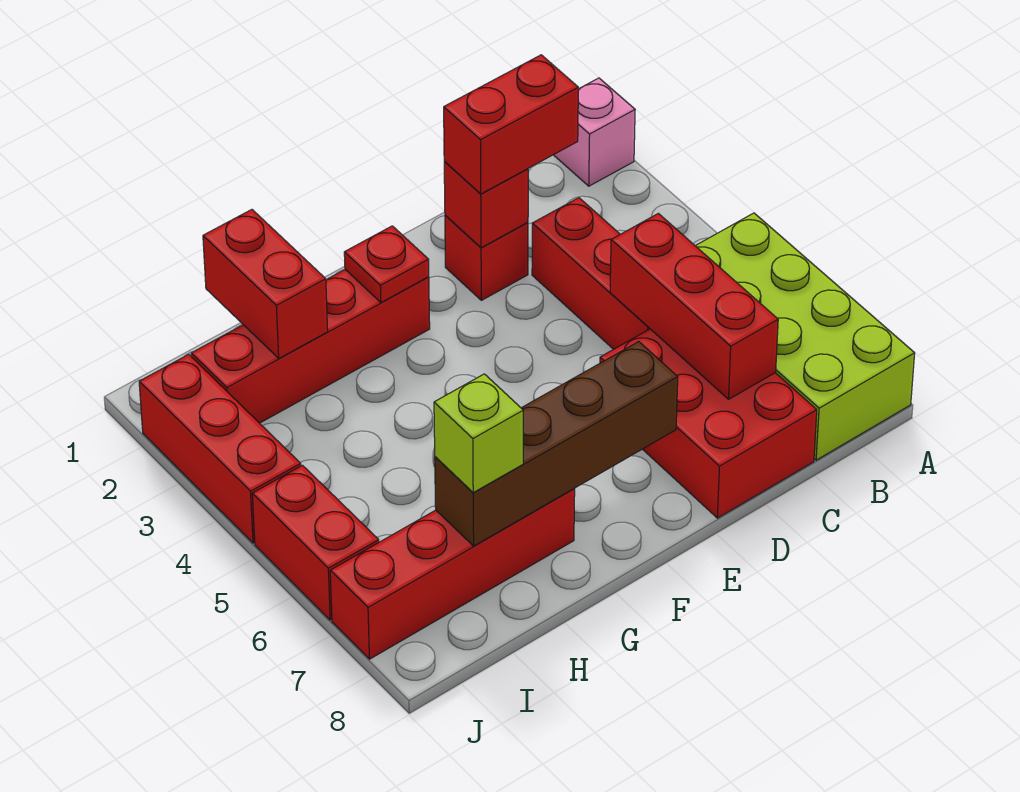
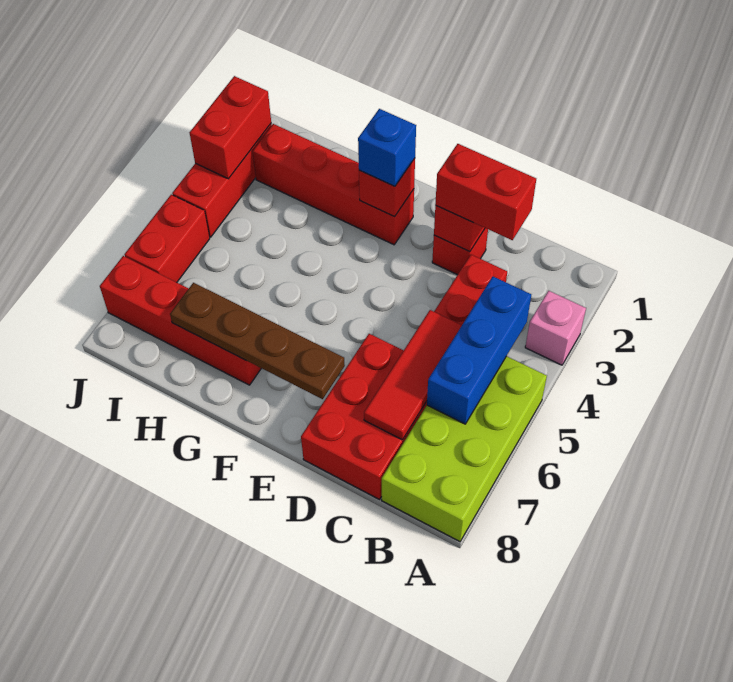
pink brick A1 level 1 -> pink brick A3 level 1
none -> blue brick B4:B6 level 2
red brick C5:C7 level 2 -> red tile C5:C7 level 2
brown brick E7:H7 level 2 -> brown plate E7:H7 level 2
red plate F2 level 2 -> red brick F2 level 2
none -> blue brick F2 level 3
red brick H1:H2 level 2 -> red brick J2:J3 level 2
lime brick H7 level 3 -> none

